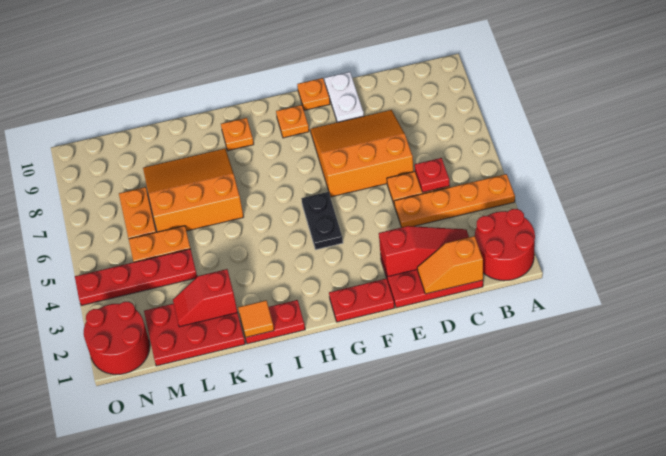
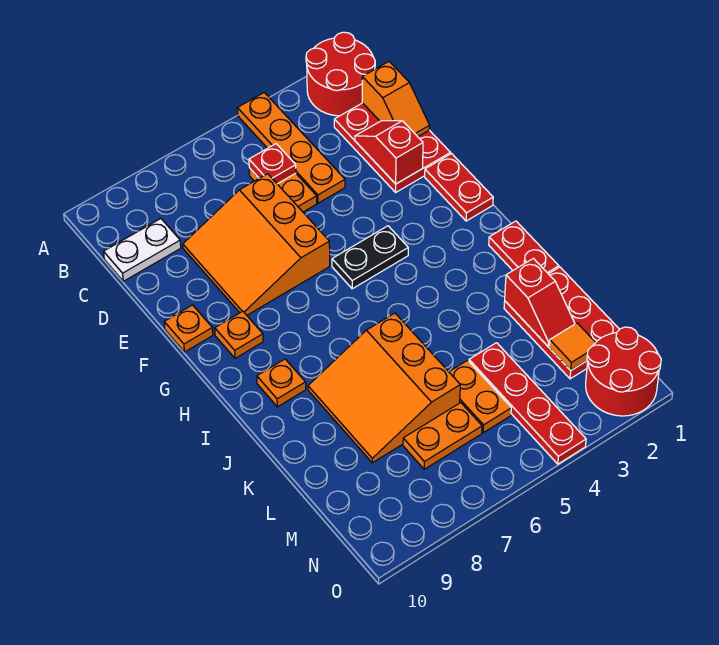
red slope C2:E2 level 2 top E -> red slope D2:E2 level 2 top E
white plate E9:E10 level 1 -> white plate C9:C10 level 1
orange tile J1 level 2 -> orange tile M2 level 2

